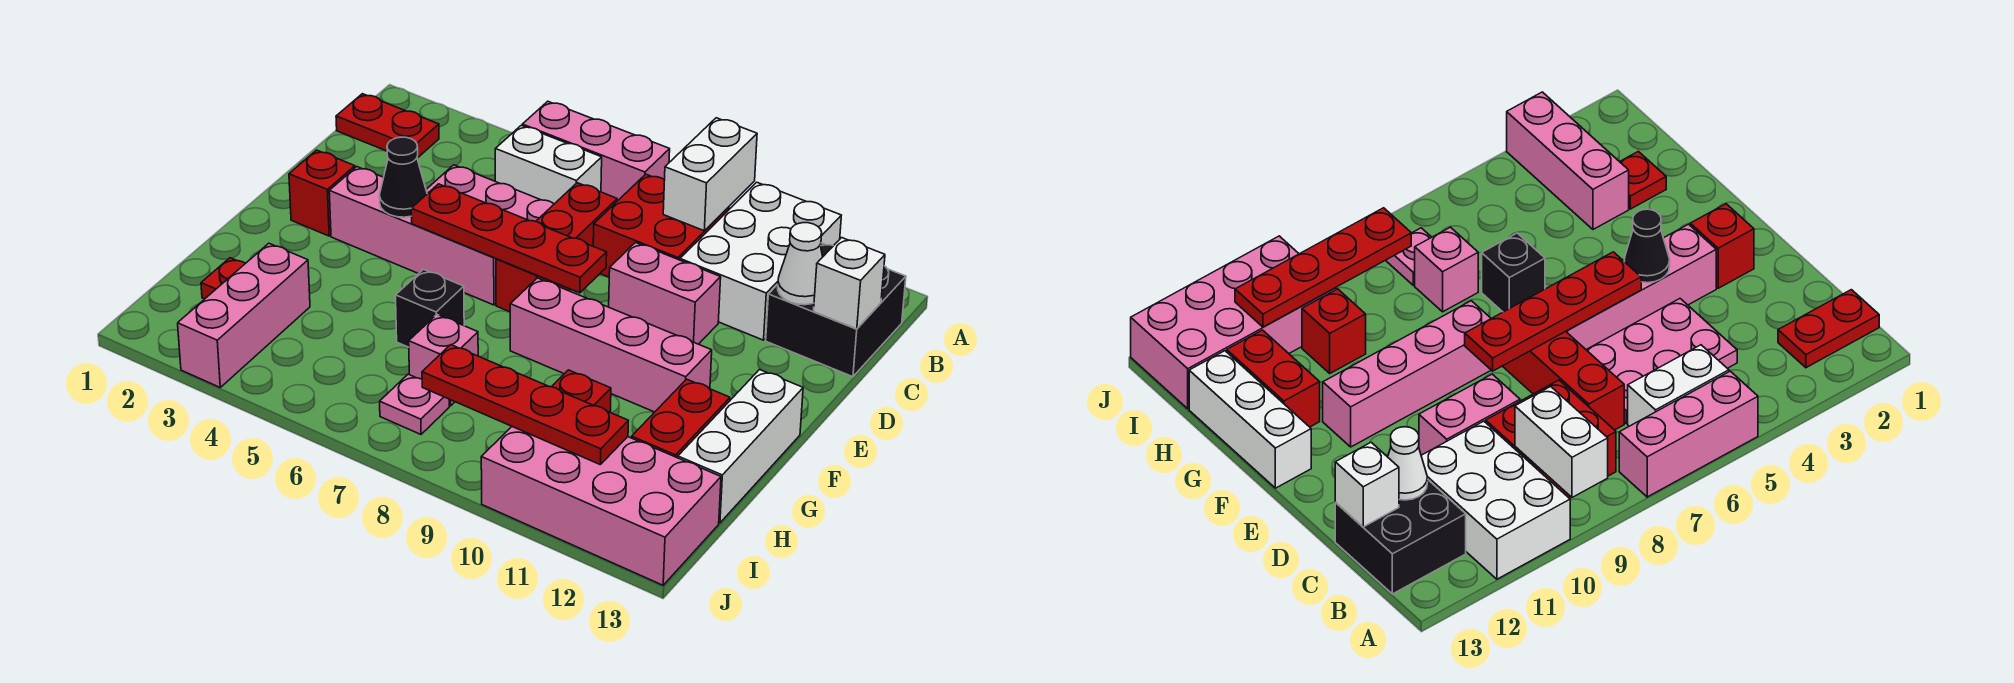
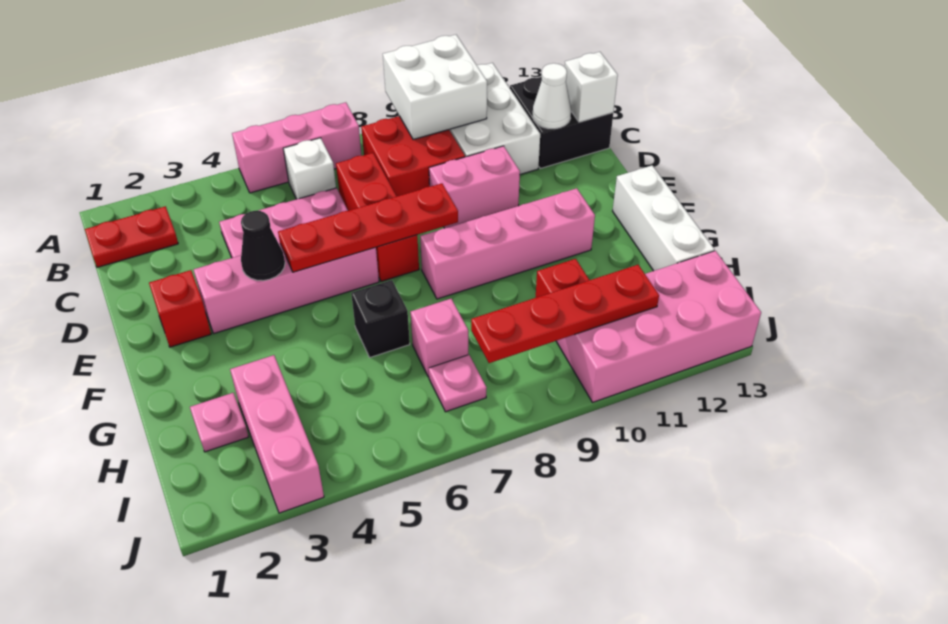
white brick A9:B9 level 2 -> white brick A9:B10 level 2
white brick B5:B6 level 1 -> white brick B6 level 1
red brick G12:H12 level 1 -> none
red plate H2 level 1 -> pink plate H2 level 1

